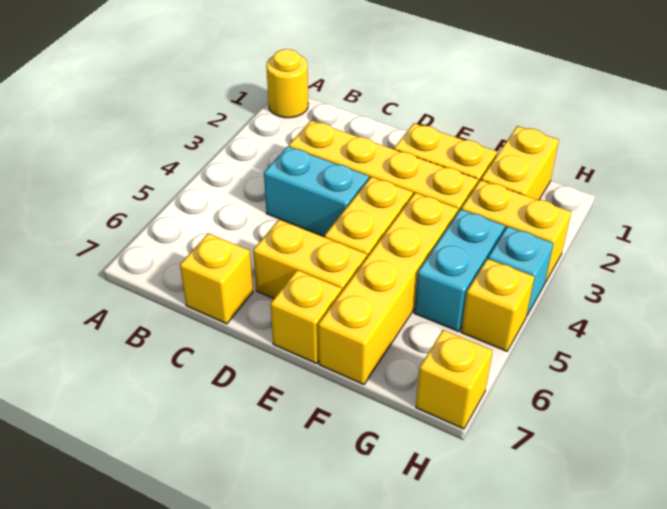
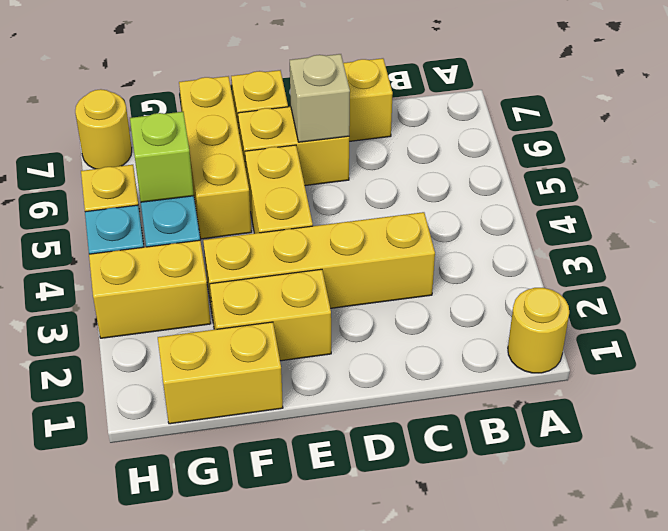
cyan brick C4:D4 level 1 -> none
none -> tan brick D6 level 2
yellow brick F4:F7 level 1 -> yellow brick F5:F7 level 1
yellow brick G1:G2 level 1 -> yellow brick F1:G1 level 1
none -> lime brick G5 level 2
yellow brick H7 level 1 -> yellow round brick H7 level 1

